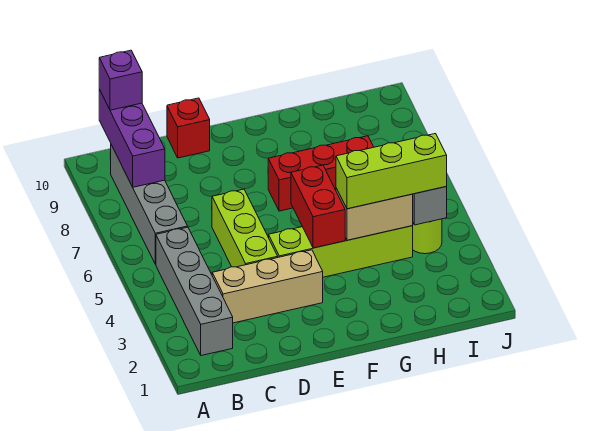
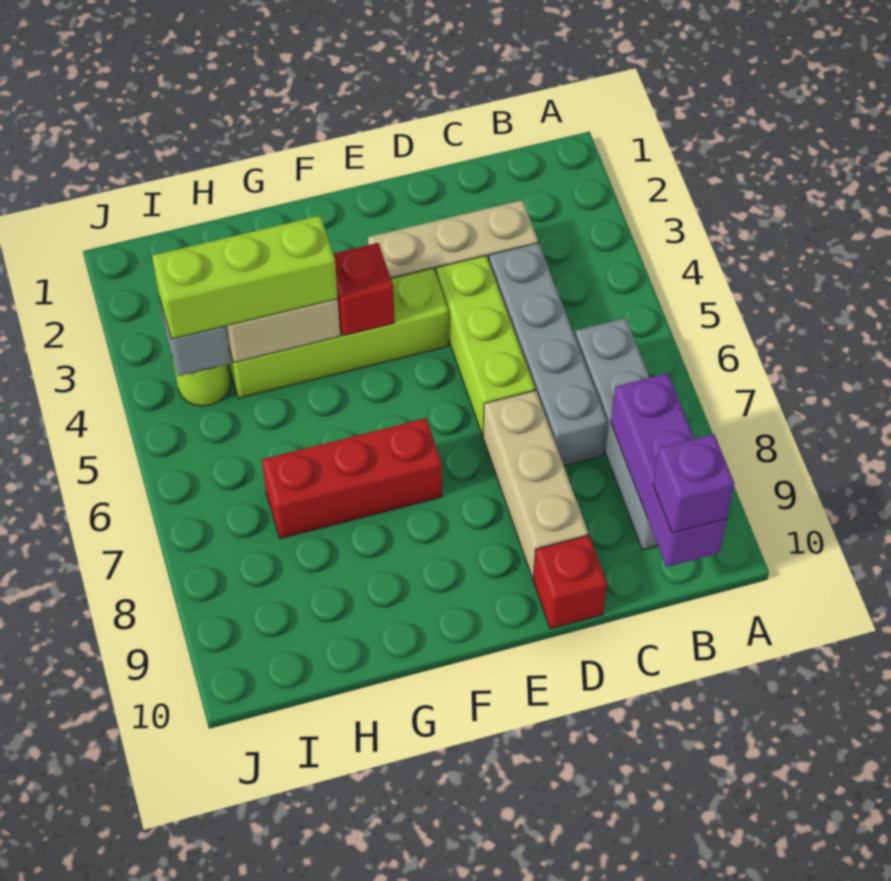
grey brick B2:B5 level 1 -> grey brick C4:C7 level 1
none -> tan brick D7:D9 level 1
red brick F4:F5 level 2 -> red brick F4 level 2

